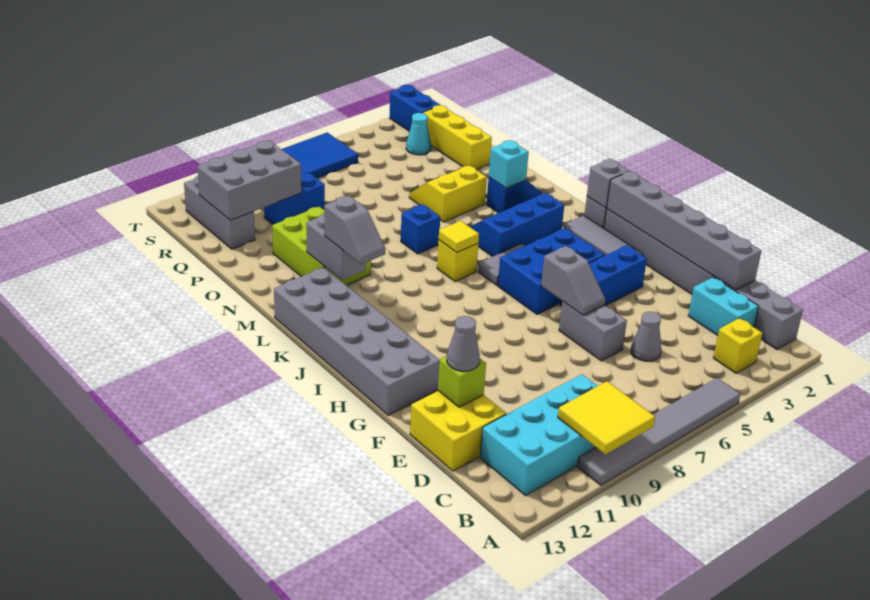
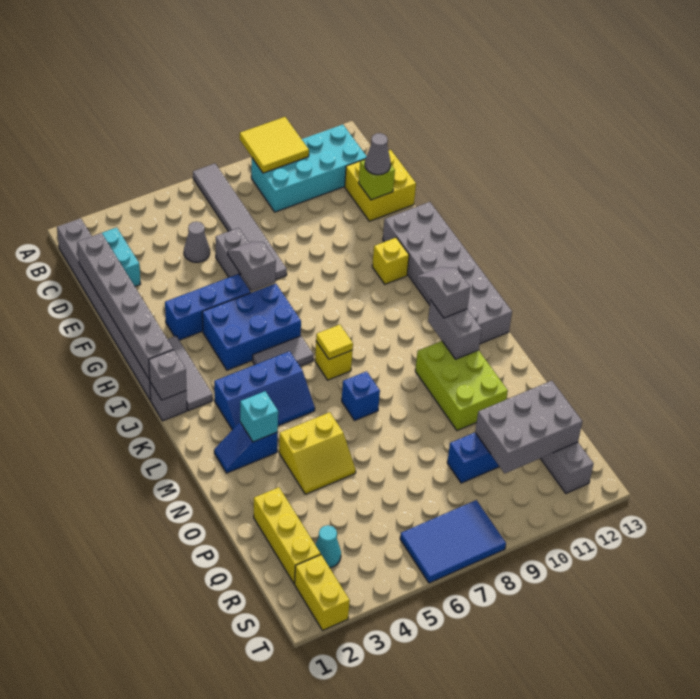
grey tile A5:A10 level 1 -> grey tile A7:F7 level 1
yellow brick B3 level 1 -> yellow brick H11 level 1
blue brick S2:T2 level 1 -> yellow brick S2:T2 level 1

